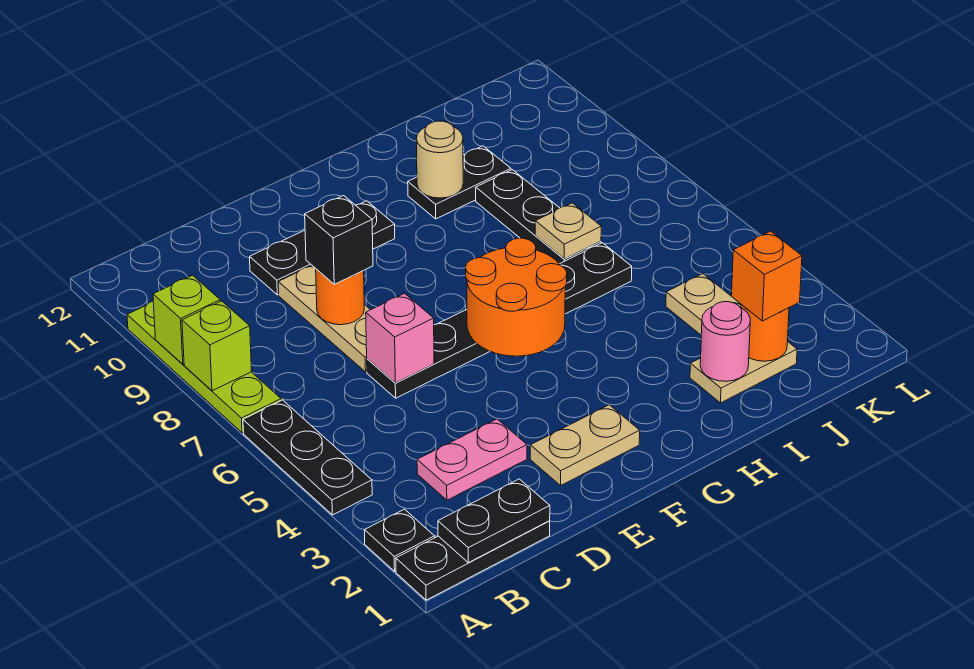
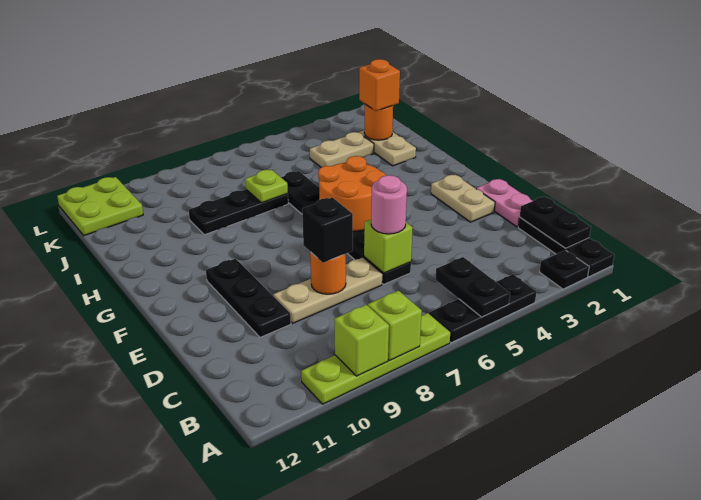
pink plate C3:D3 level 1 -> pink plate D1:E1 level 1
pink brick D6 level 2 -> lime brick D6 level 2
black plate H10:I10 level 1 -> black plate A5:B5 level 2
tan round brick H10 level 2 -> none
pink round brick I2 level 2 -> pink round brick D6 level 3
tan plate I7 level 2 -> lime plate I7 level 2
none -> lime plate K11:L12 level 1

